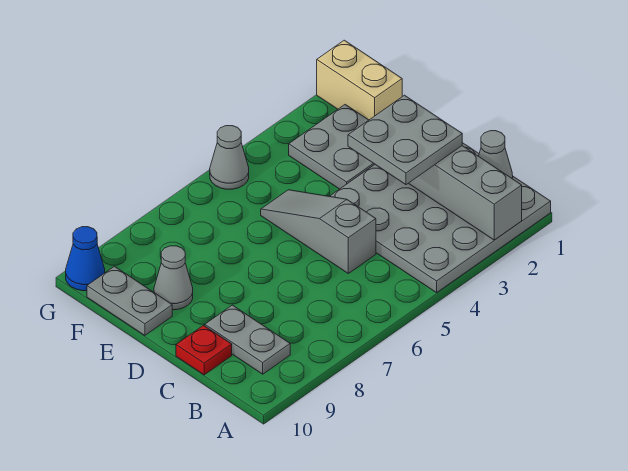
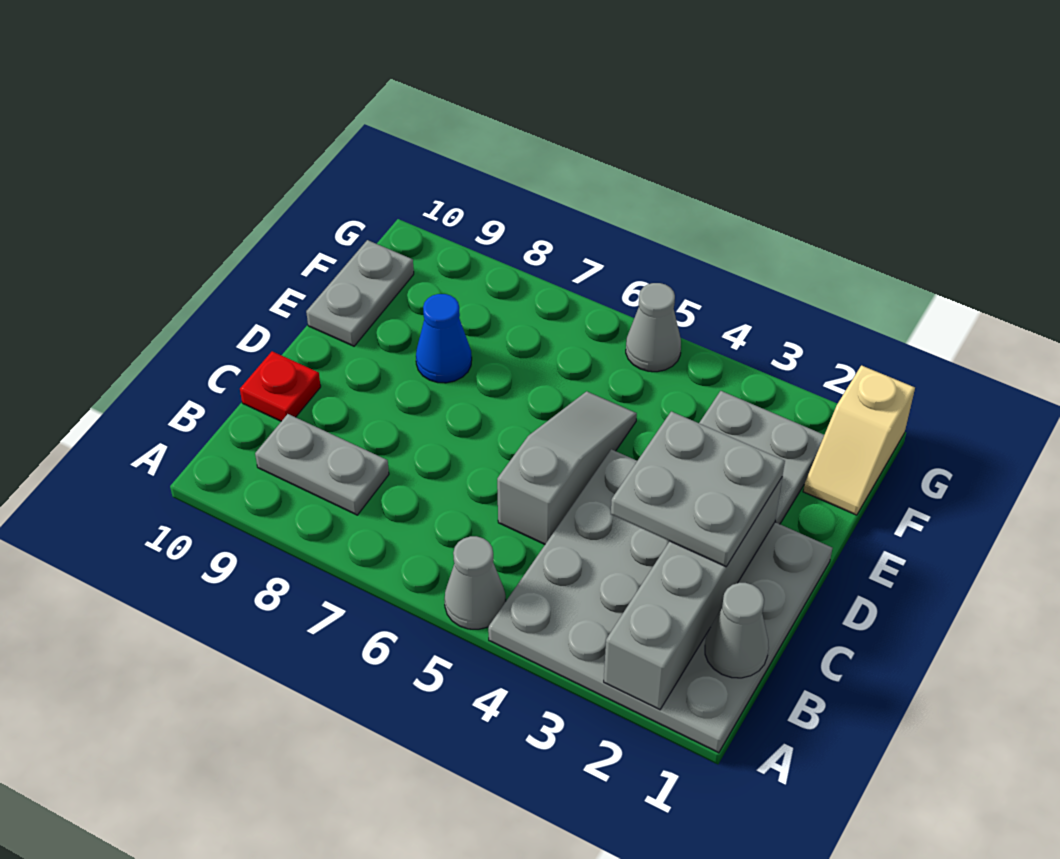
grey plate B9:C9 level 1 -> grey plate B8:B9 level 1
grey cone E9 level 1 -> grey cone A5 level 1
tan brick F1:G1 level 1 -> tan slope F1:G1 level 1 top G
blue cone G10 level 1 -> blue cone E8 level 1

